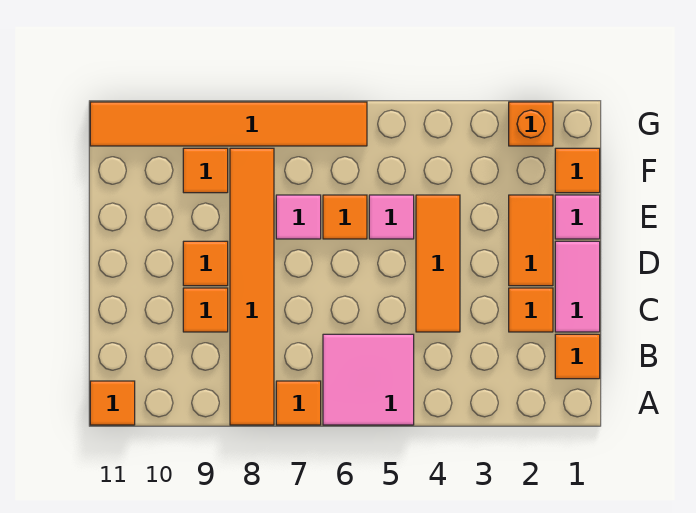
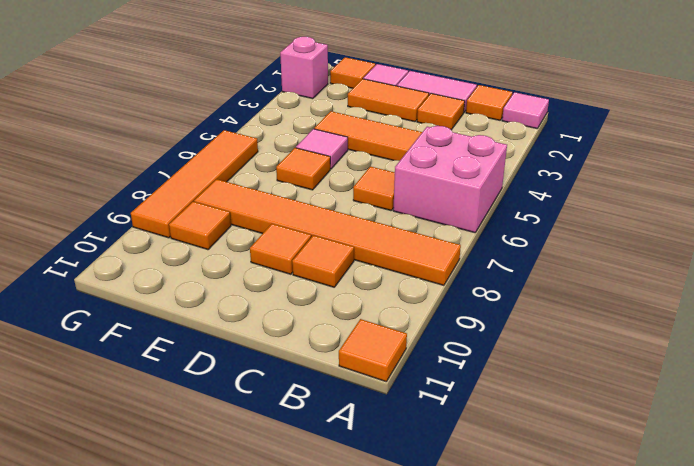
pink tile A5:B6 level 1 -> pink brick A5:B6 level 1
orange tile A7 level 1 -> orange tile C6 level 1
pink tile E7 level 1 -> pink tile A1 level 1
orange brick G2 level 1 -> pink brick G2 level 1
orange tile G6:G11 level 1 -> orange tile G6:G9 level 1

